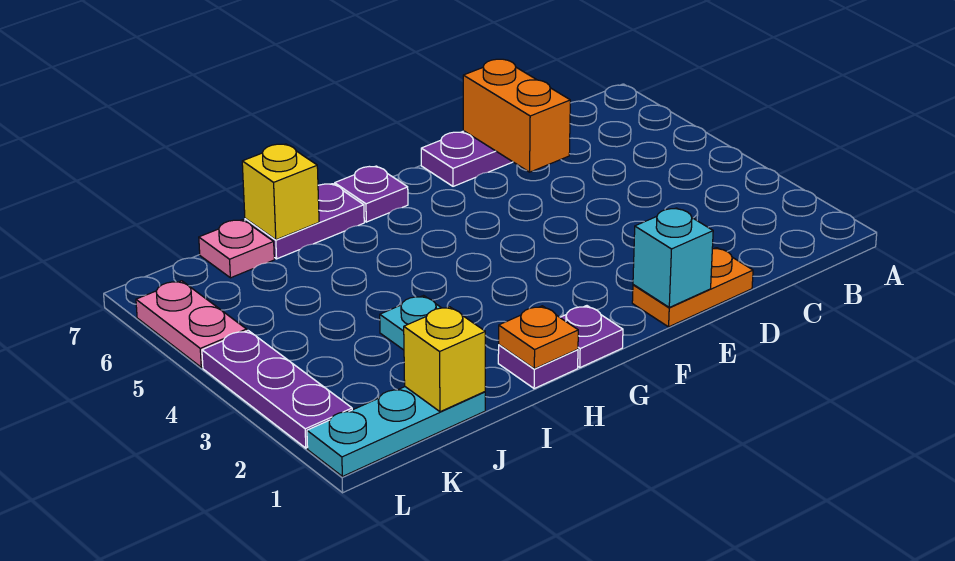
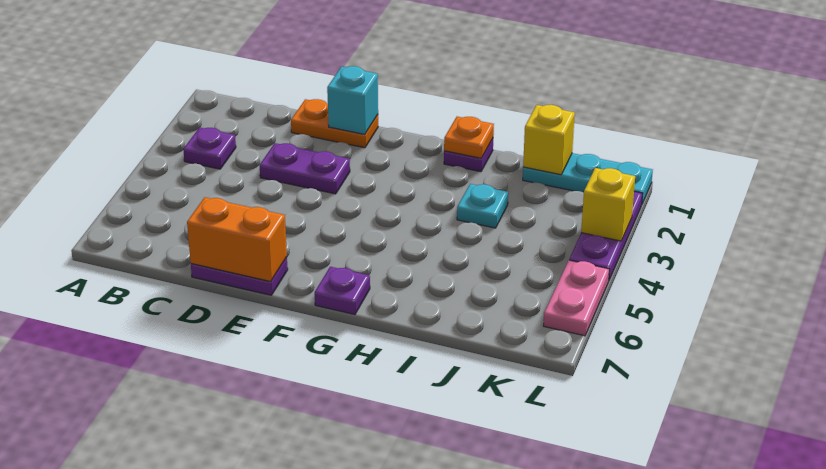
orange brick D6:D7 level 2 -> orange brick D7:E7 level 2
purple plate G1 level 1 -> purple plate B3 level 1
purple plate H7:I7 level 1 -> purple plate D3:E3 level 1
yellow brick I7 level 2 -> yellow brick L3 level 2
pink plate J7 level 1 -> none

